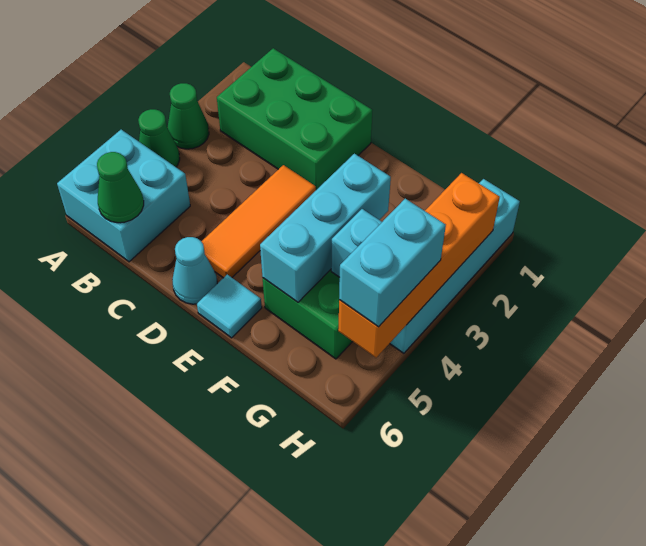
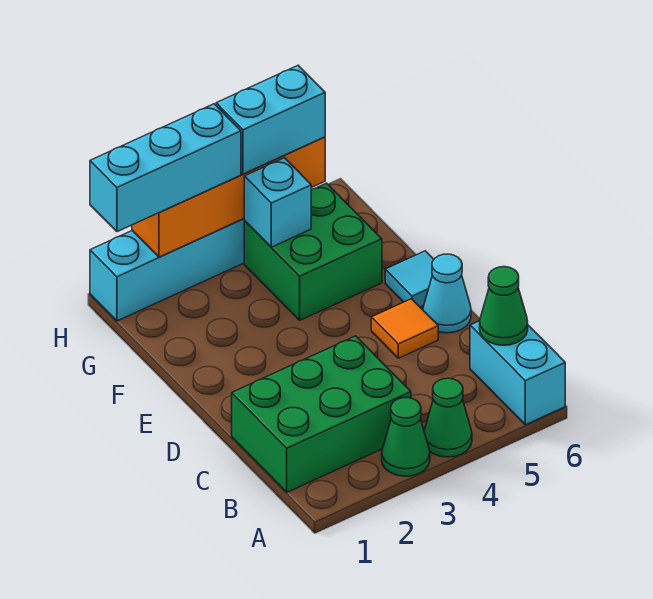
cyan brick A5:B6 level 1 -> cyan brick A6:B6 level 1
green brick B1:D2 level 1 -> green brick B1:C3 level 1
orange tile D3:D5 level 1 -> orange tile D5 level 1
cyan brick F3:F5 level 2 -> cyan brick H1:H3 level 3

